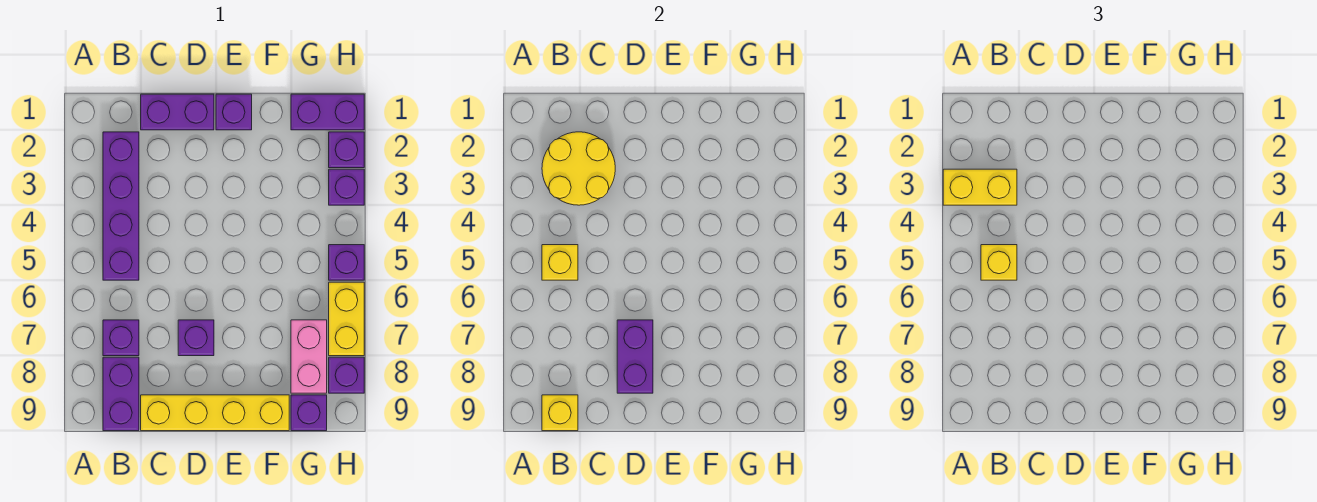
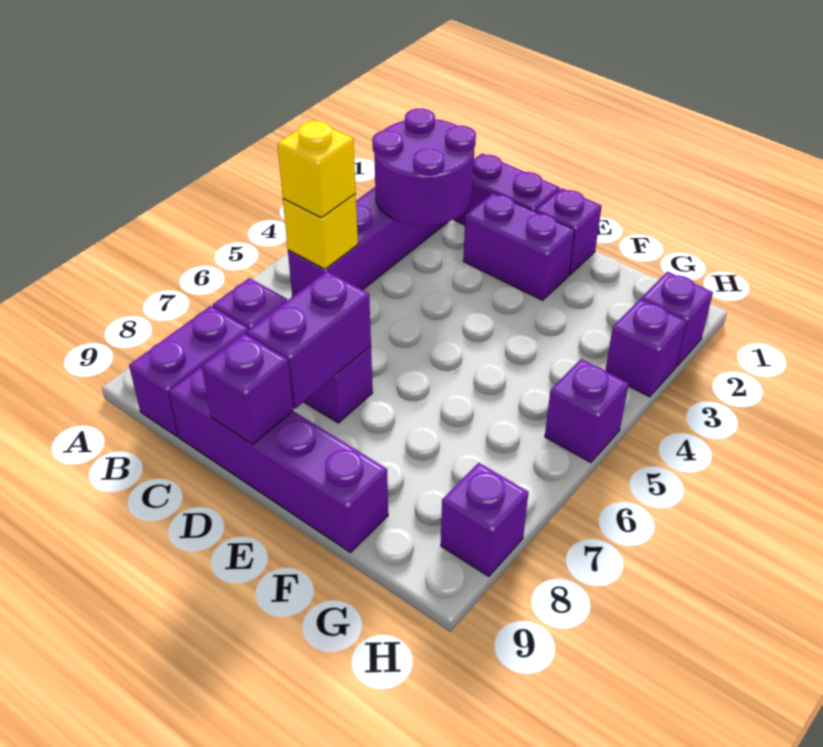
yellow brick A3:B3 level 3 -> none
yellow round brick B2:C3 level 2 -> purple round brick B2:C3 level 2
yellow brick B9 level 2 -> none
yellow brick C9:F9 level 1 -> purple brick C9:F9 level 1
purple brick G1:H1 level 1 -> purple brick D2:E2 level 1
pink brick G7:G8 level 1 -> none
purple brick G9 level 1 -> purple brick D9 level 2
yellow brick H6:H7 level 1 -> none

